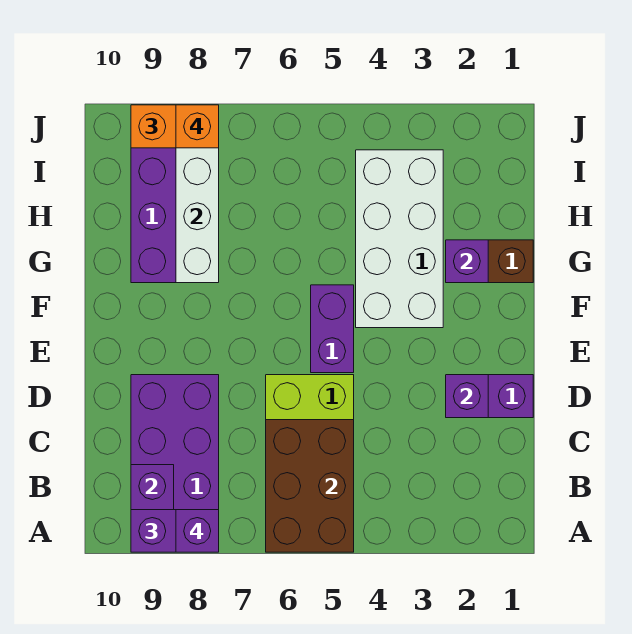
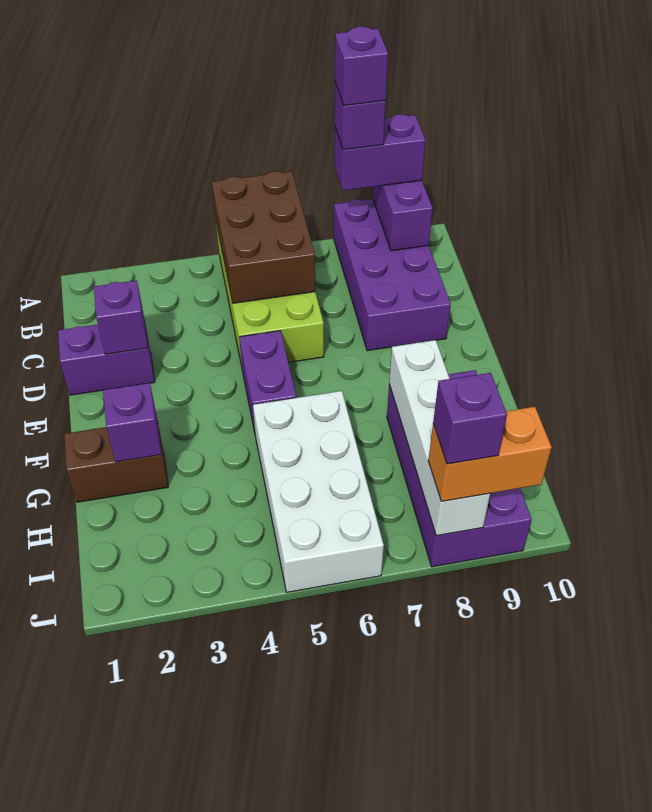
none -> purple brick A8 level 5
white brick F3:I4 level 1 -> white brick G5:J6 level 1
orange brick J8 level 4 -> purple brick J8 level 4

